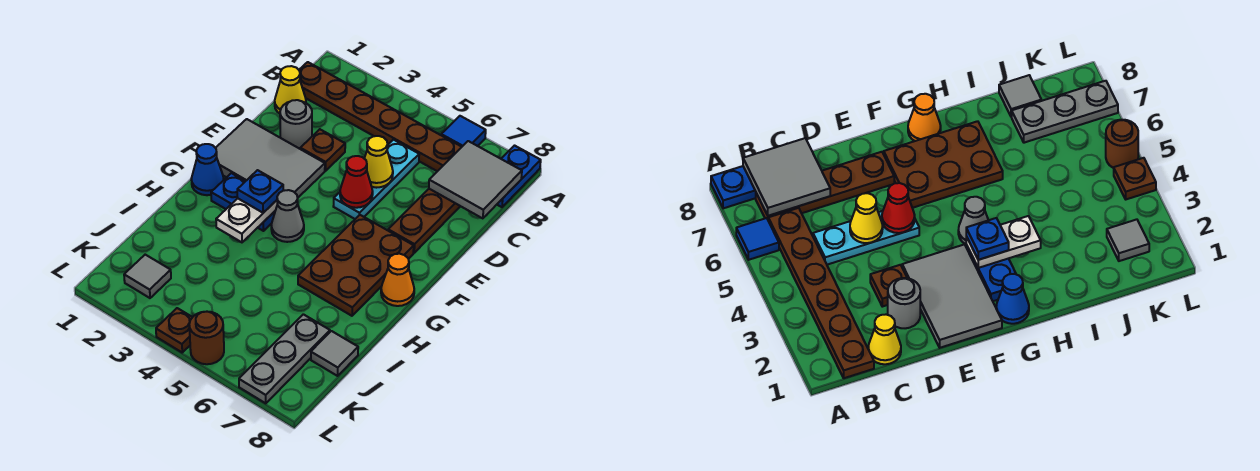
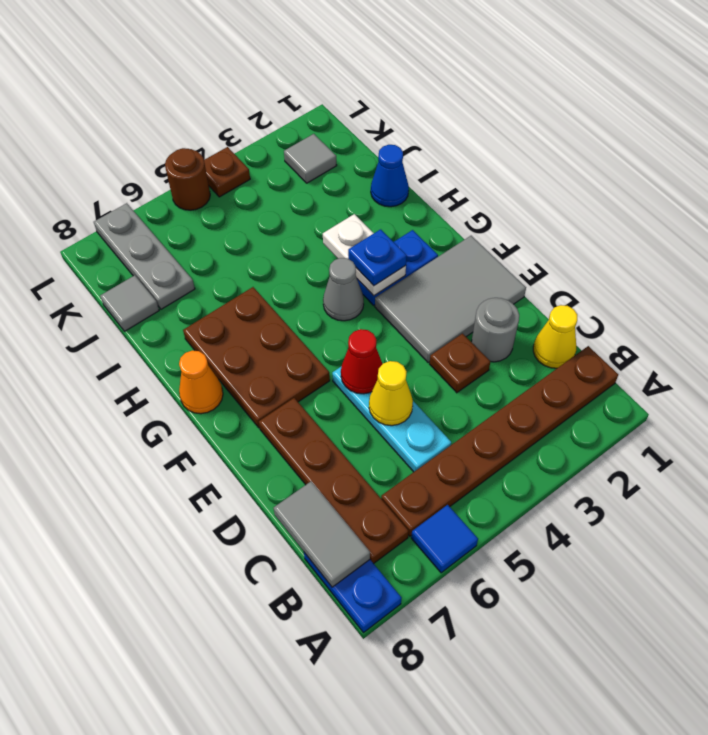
grey tile B7:C8 level 2 -> grey tile B8:C8 level 2
blue cone G1 level 1 -> blue cone I1 level 1

